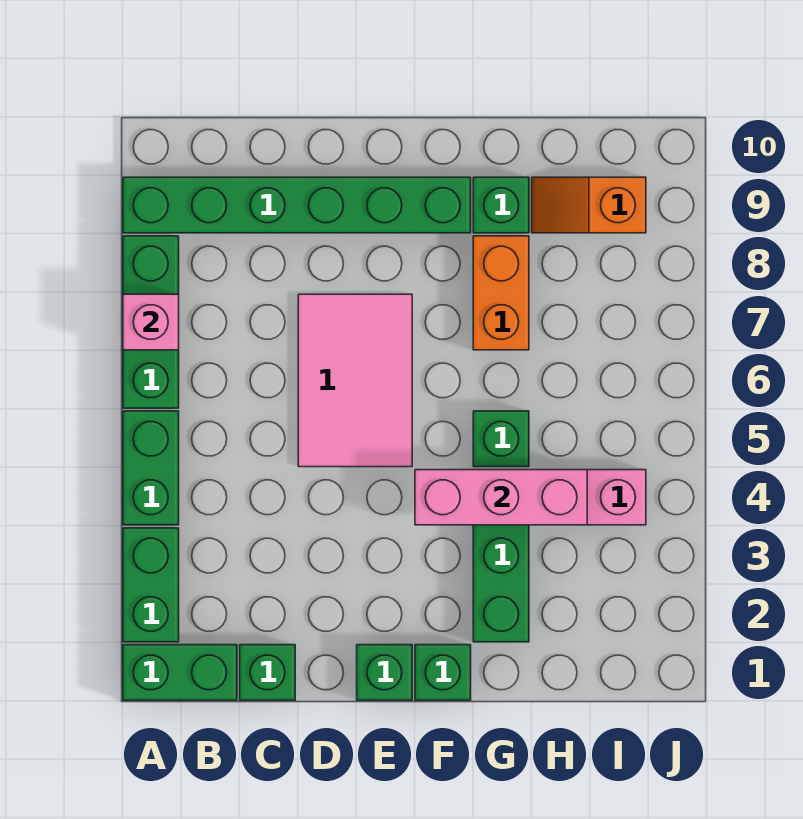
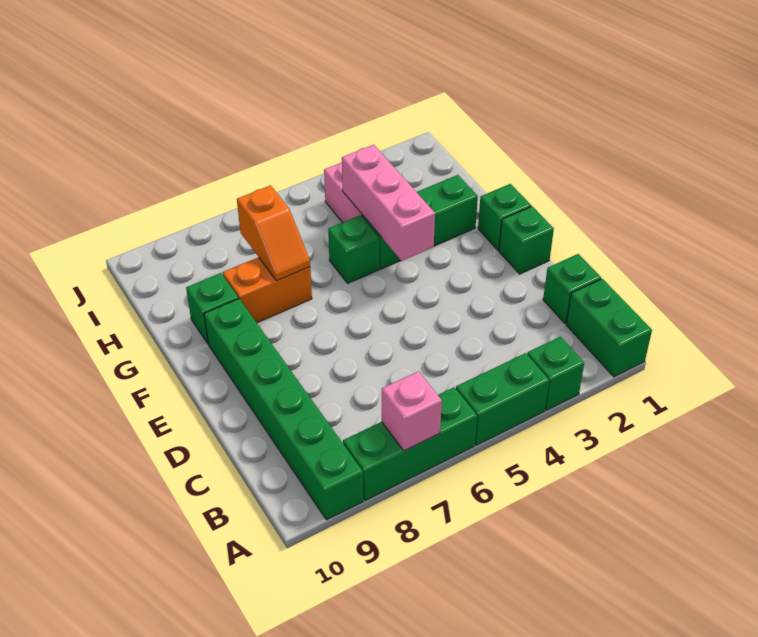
green brick A2:A3 level 1 -> green brick A3 level 1
pink tile D5:E7 level 1 -> none
orange slope H9:I9 level 1 top I -> orange slope G7:H7 level 2 top H

